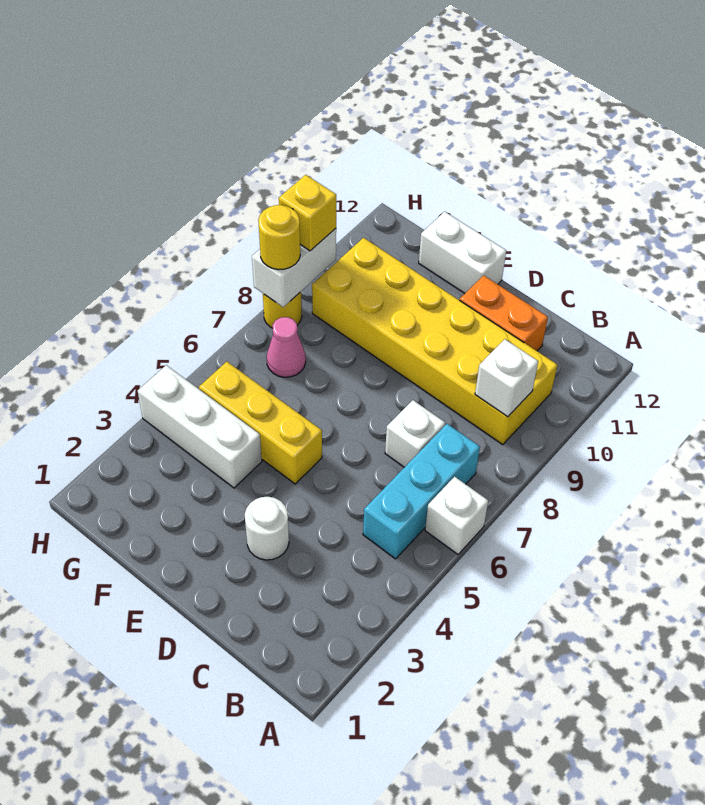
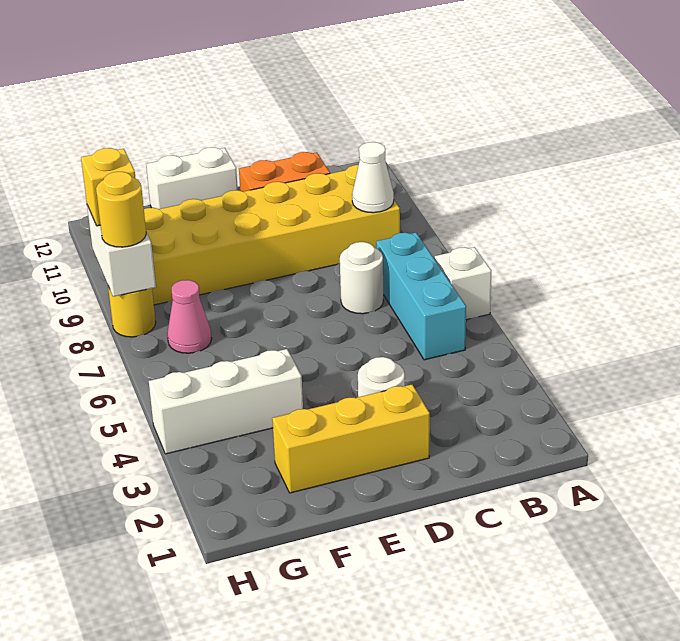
white brick B9 level 2 -> white cone B9 level 2
white brick C7 level 1 -> white round brick C7 level 1
yellow brick E5:G5 level 1 -> yellow brick D2:F2 level 1

